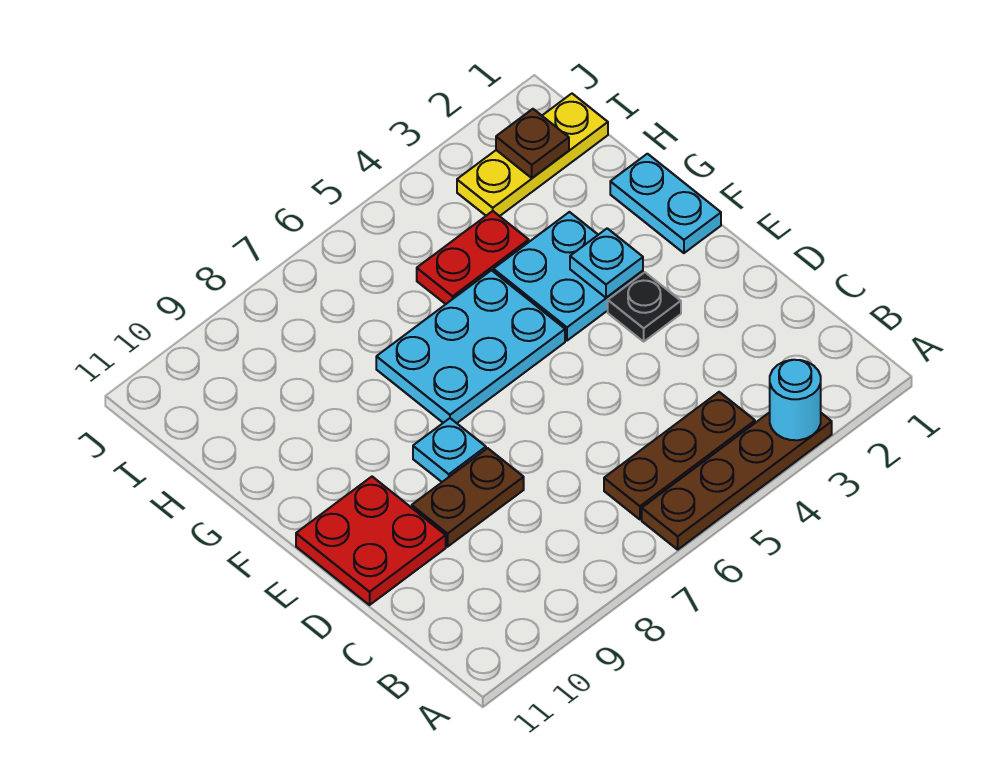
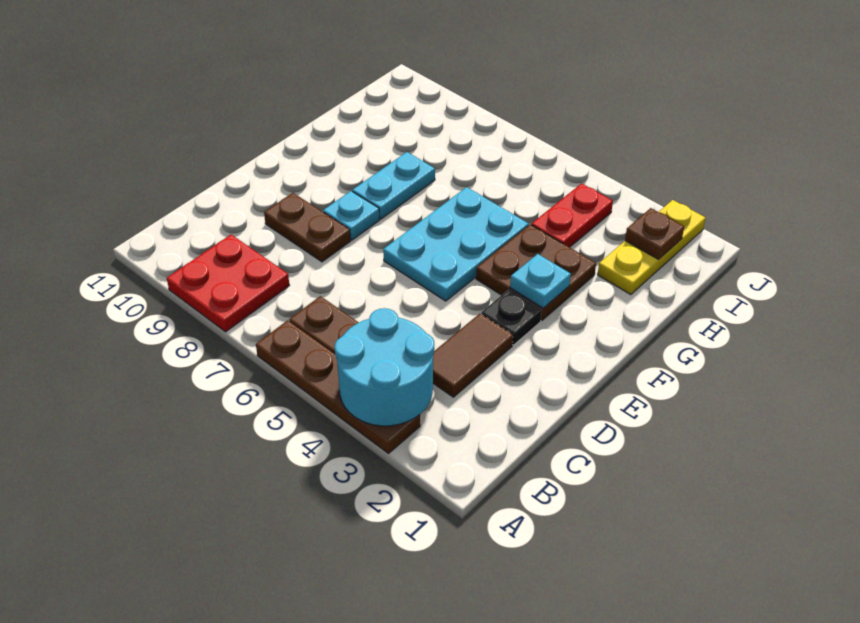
cyan round brick A3 level 2 -> cyan round brick A3:B4 level 2
none -> brown tile C3:D3 level 1
red plate D10:E11 level 1 -> red plate A8:B9 level 1
cyan plate F1:G1 level 1 -> cyan plate F8:G8 level 1
cyan plate F3:G4 level 1 -> brown plate F3:G4 level 1
cyan plate F5:G7 level 1 -> cyan plate E5:G6 level 1
red plate H4:H5 level 1 -> red plate H4:I4 level 1
yellow plate I1:I3 level 1 -> yellow plate H2:J2 level 1

